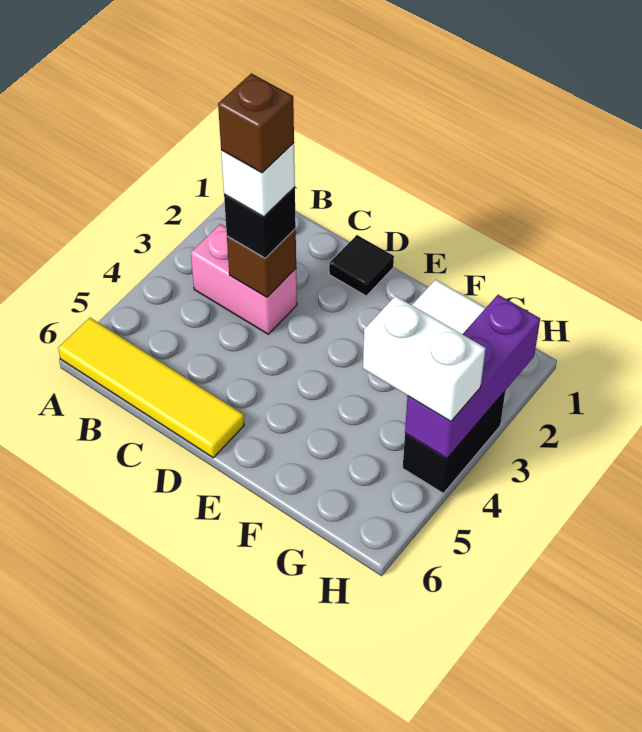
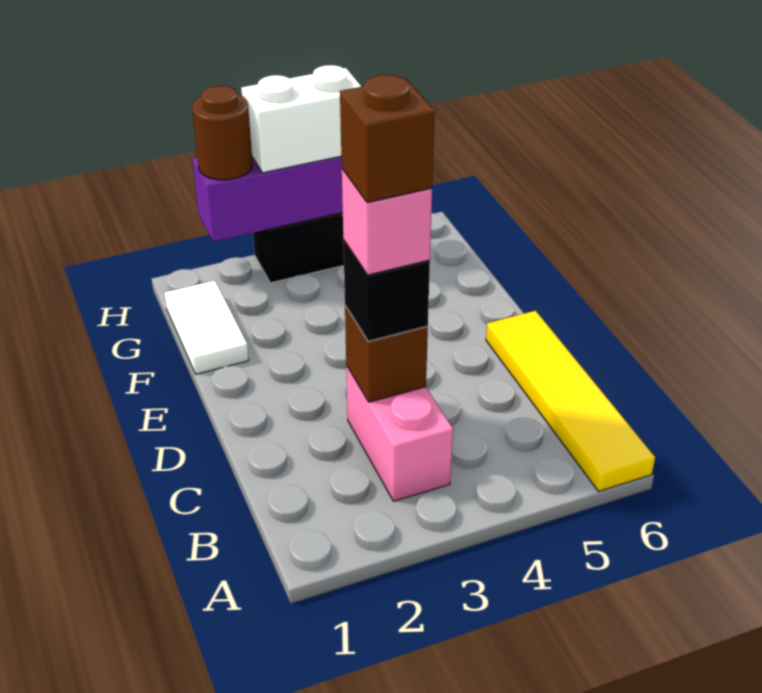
white brick C3 level 4 -> pink brick C3 level 4
black tile D1 level 1 -> none
white brick G4:H4 level 3 -> white brick H3:H4 level 3
none -> brown round brick H2 level 3

